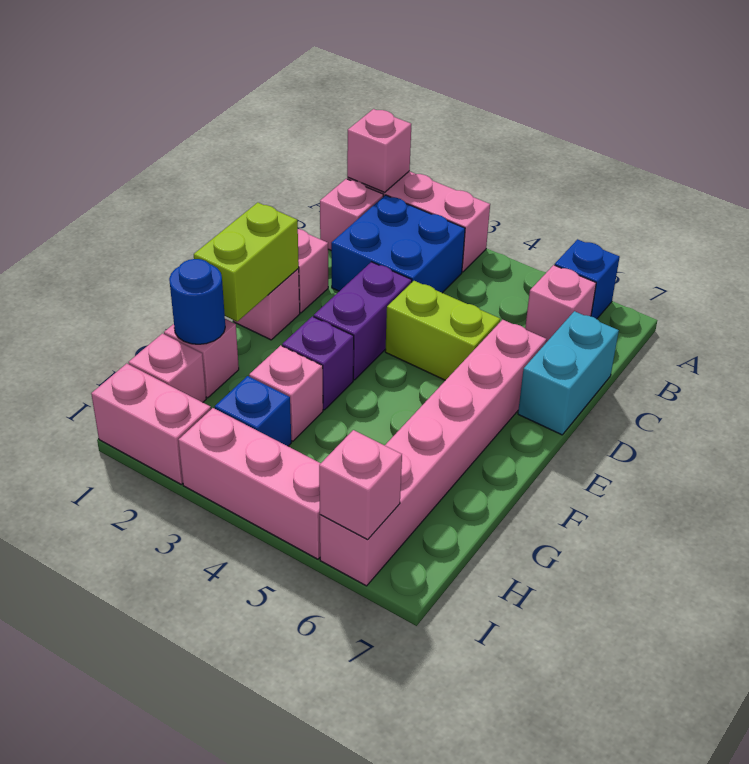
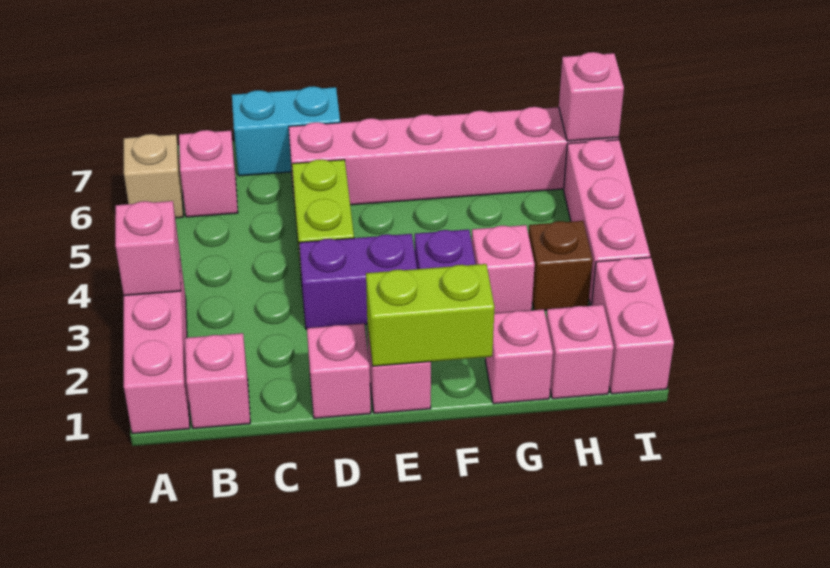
pink brick A1 level 2 -> pink brick A3 level 2
blue brick A6 level 1 -> tan brick A6 level 1
blue brick B2:C3 level 1 -> none
blue round brick G1 level 2 -> none
blue brick H3 level 1 -> brown brick H3 level 1

